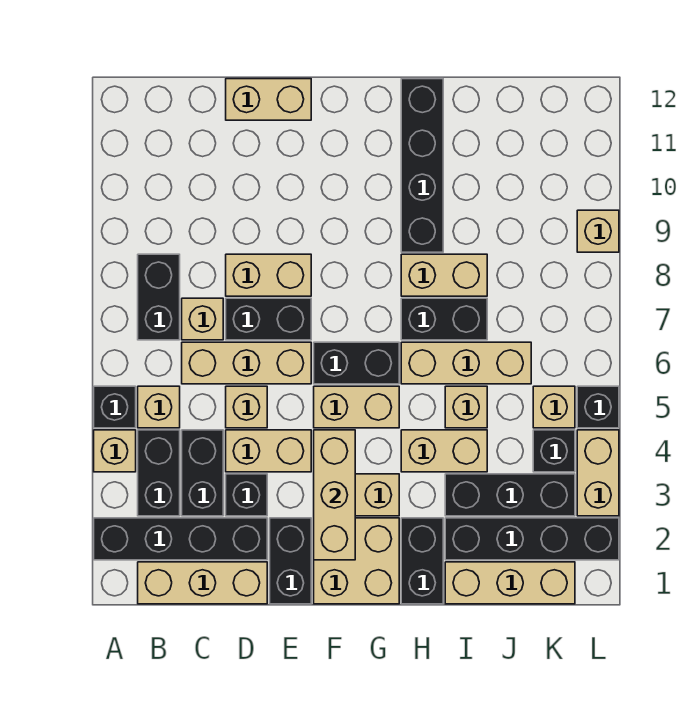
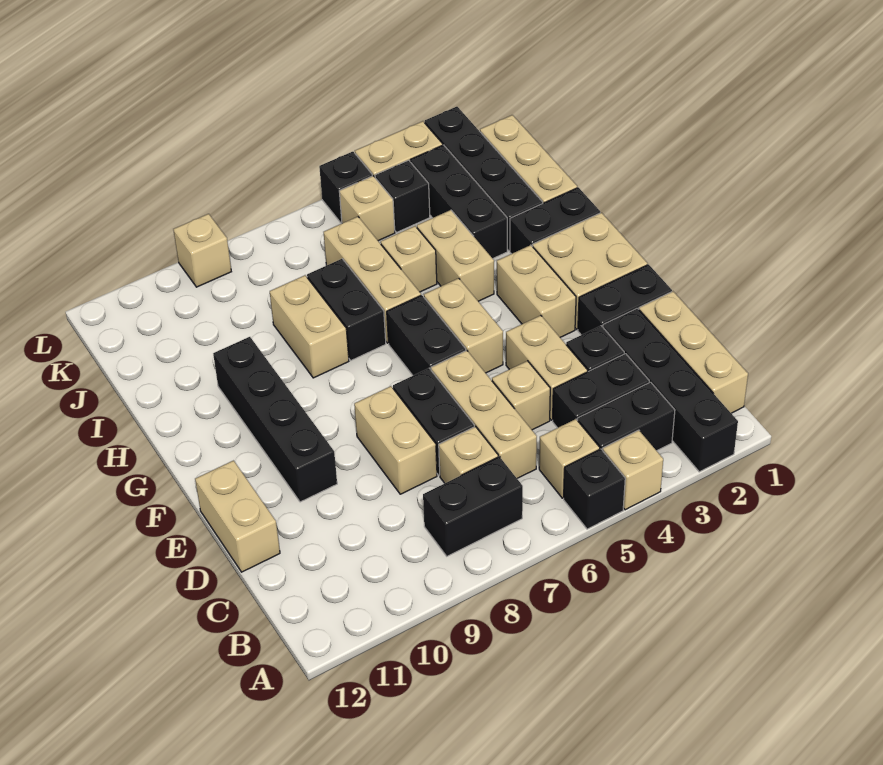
tan brick F2:F4 level 2 -> none
black brick H9:H12 level 1 -> black brick E10:H10 level 1

